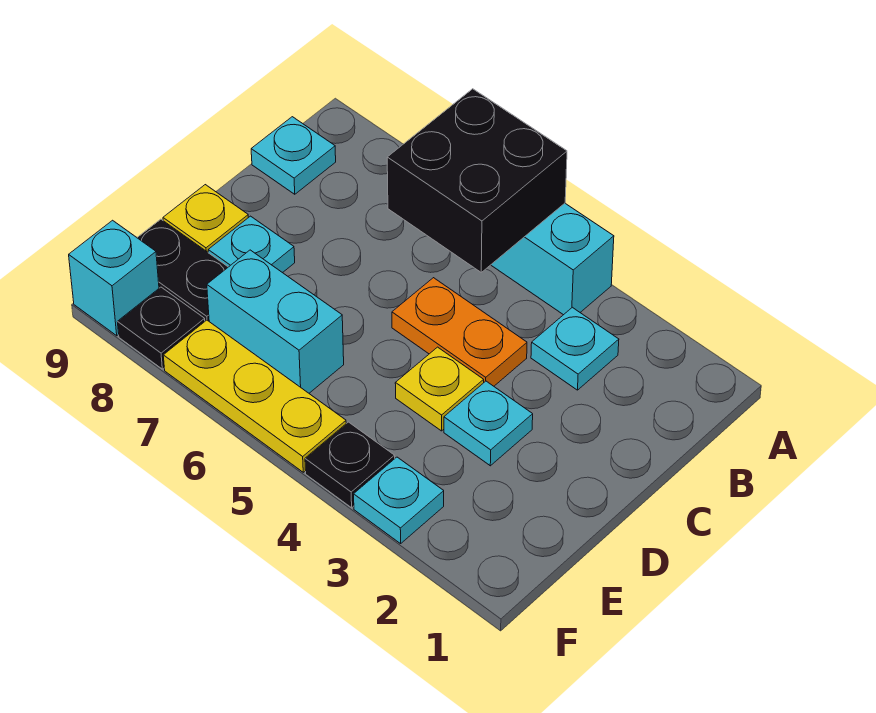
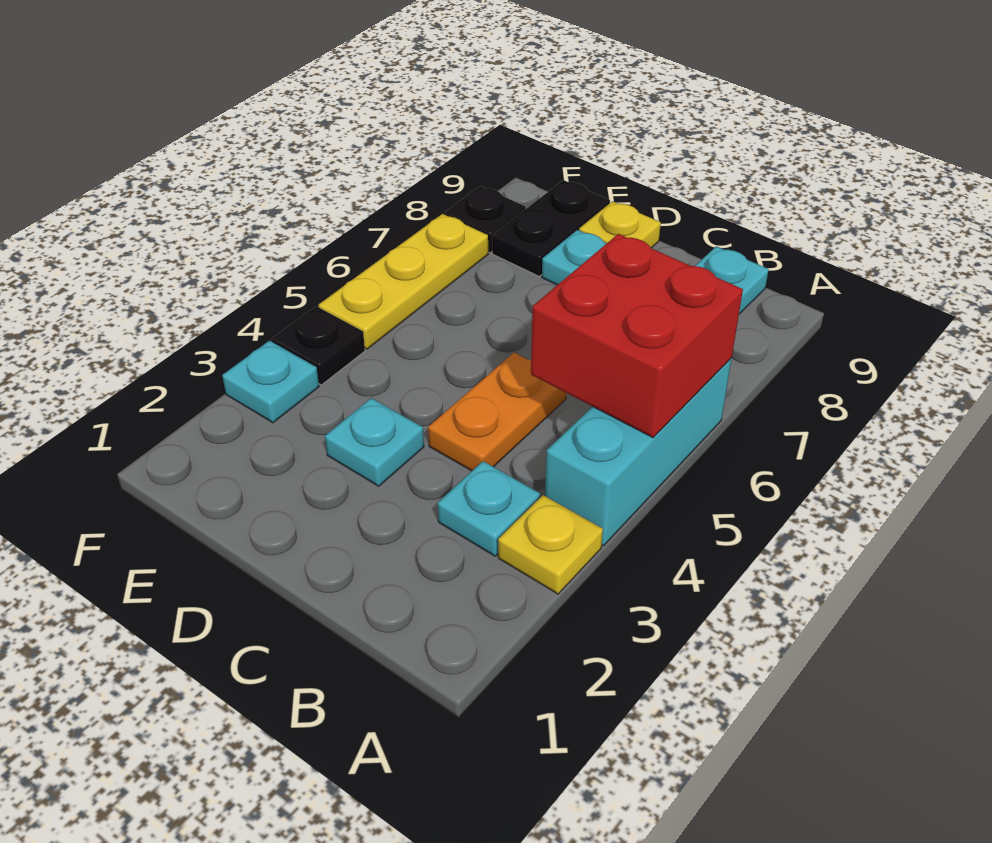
black brick A5:B6 level 2 -> red brick A5:B6 level 2
yellow plate D4 level 1 -> yellow plate A3 level 1
cyan brick E6:E7 level 1 -> none
cyan brick F9 level 1 -> none

